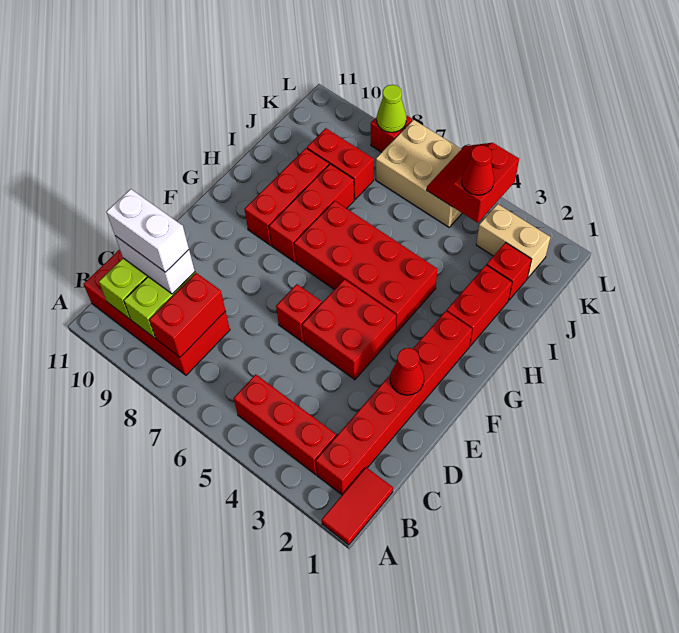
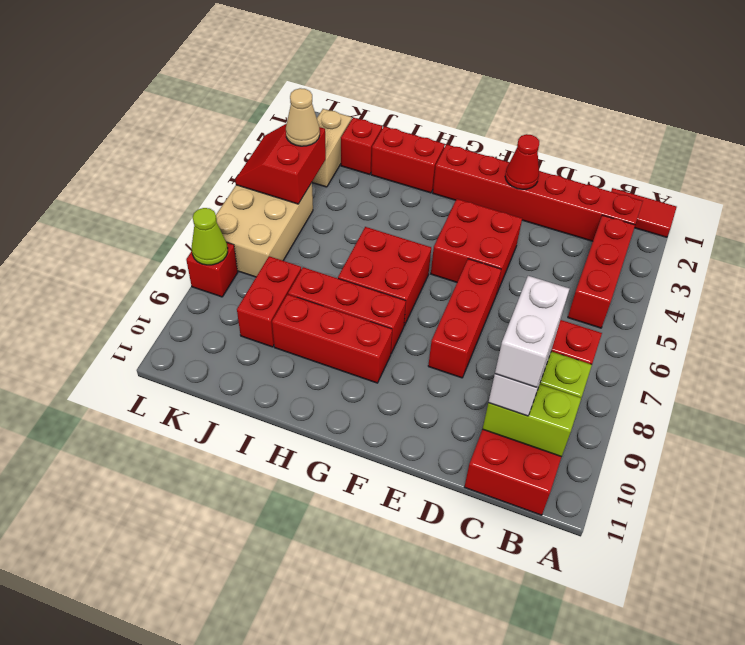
red brick E6 level 1 -> red brick E6:E8 level 1
red brick G4:H7 level 1 -> red brick G6:H7 level 1
red slope K4:L5 level 2 top 4 -> red slope K4:L5 level 2 top K
red cone K4 level 3 -> tan cone K4 level 3

